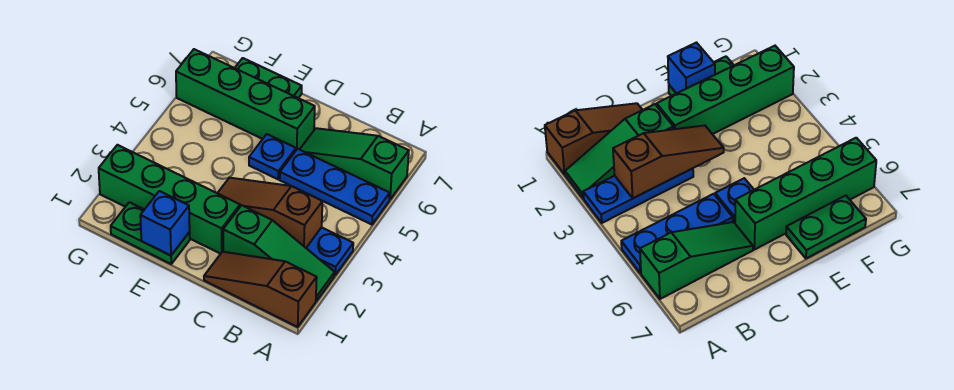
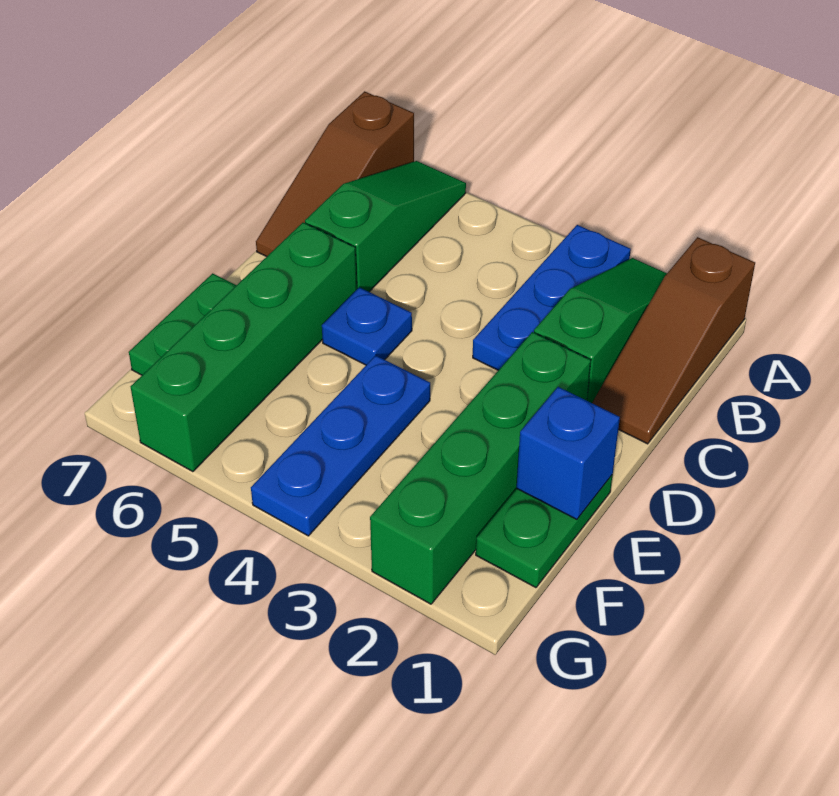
blue plate A5:C5 level 1 -> blue plate E4:G4 level 1
green slope A6:C6 level 1 top A -> green slope A6:C6 level 1 top C
brown slope B3:D3 level 2 top B -> brown slope A7:C7 level 1 top A

